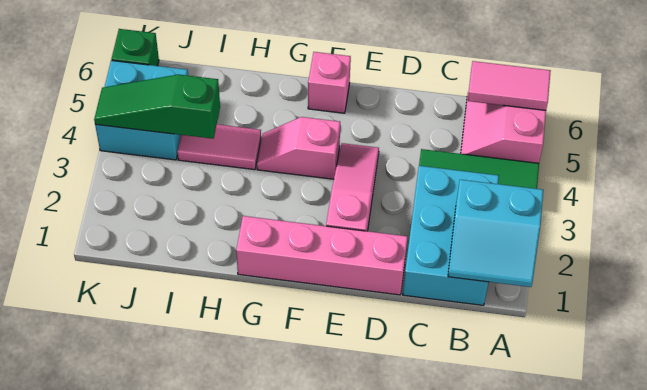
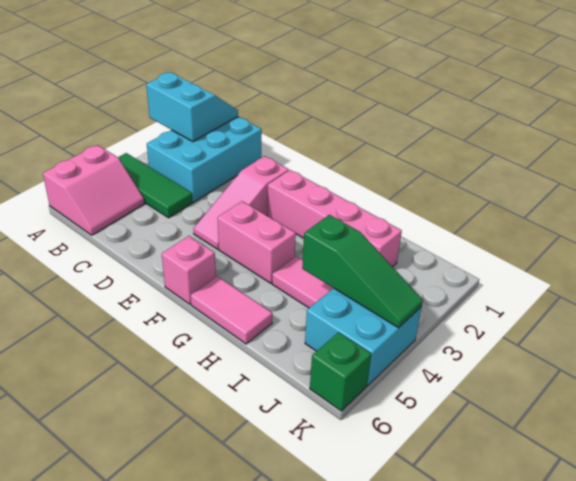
pink tile A6:B6 level 2 -> pink tile G6:H6 level 1
pink brick D1:G1 level 1 -> pink brick F2:I2 level 1
pink slope F4:G4 level 1 top F -> pink brick F4:G4 level 1

